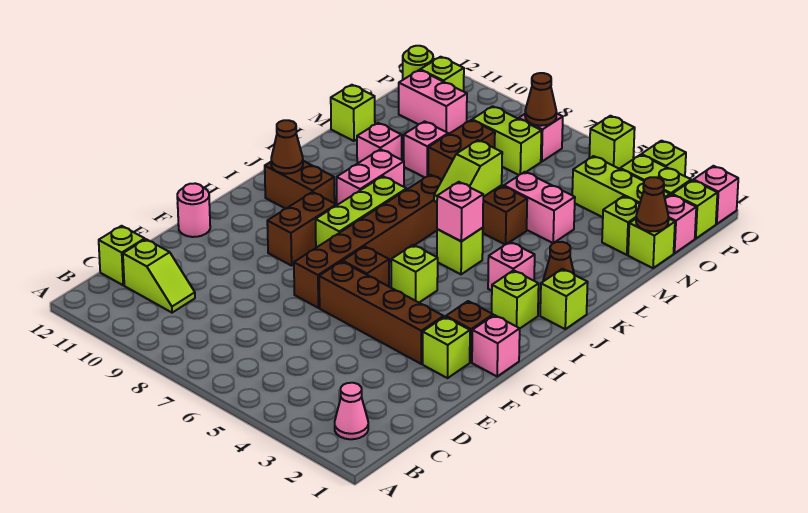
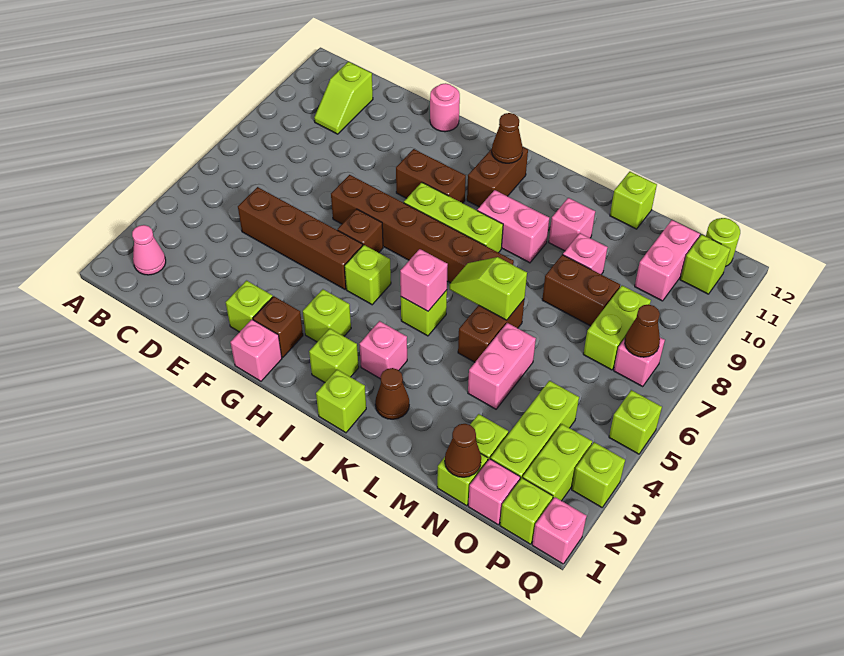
lime brick C12 level 1 -> lime brick H3 level 1
brown brick F3:F6 level 1 -> brown brick D5:G5 level 1

